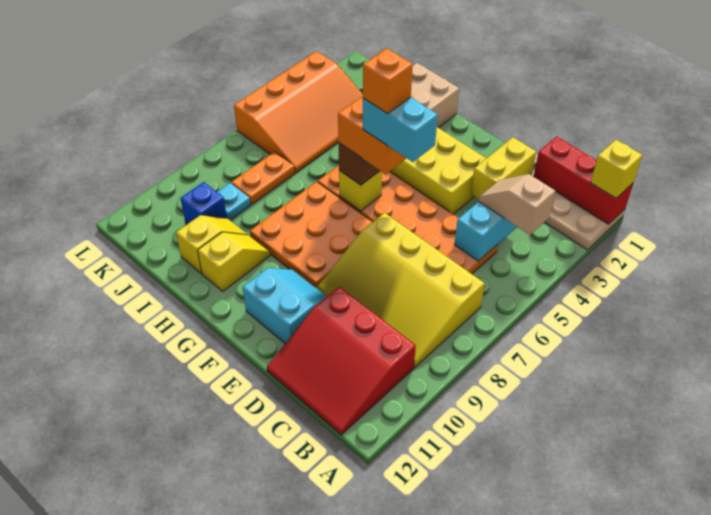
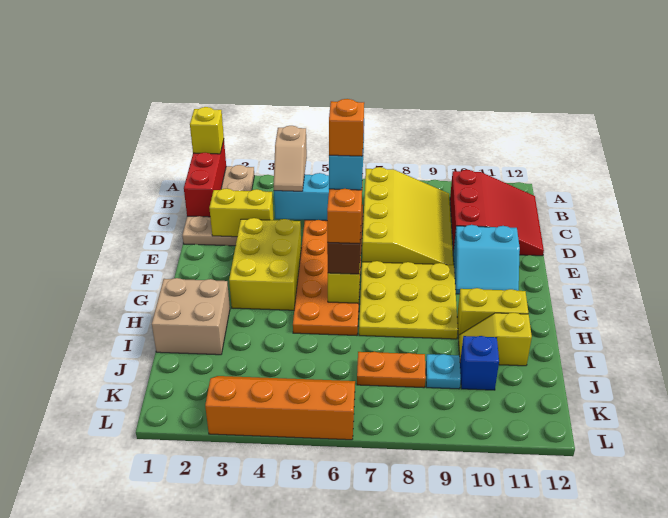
cyan slope E10:F11 level 1 top 11 -> cyan slope E10:F11 level 1 top E
orange plate F7:H9 level 1 -> yellow plate F7:H9 level 1
yellow slope H10:H11 level 1 top 11 -> yellow brick H10:H11 level 1
orange slope J3:L6 level 1 top L -> orange slope K3:L6 level 1 top L

